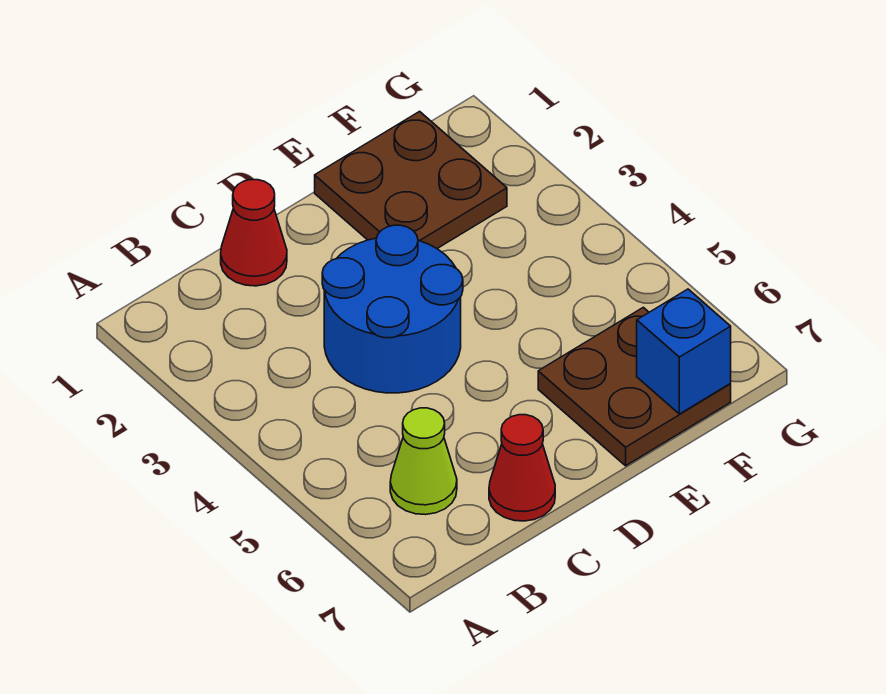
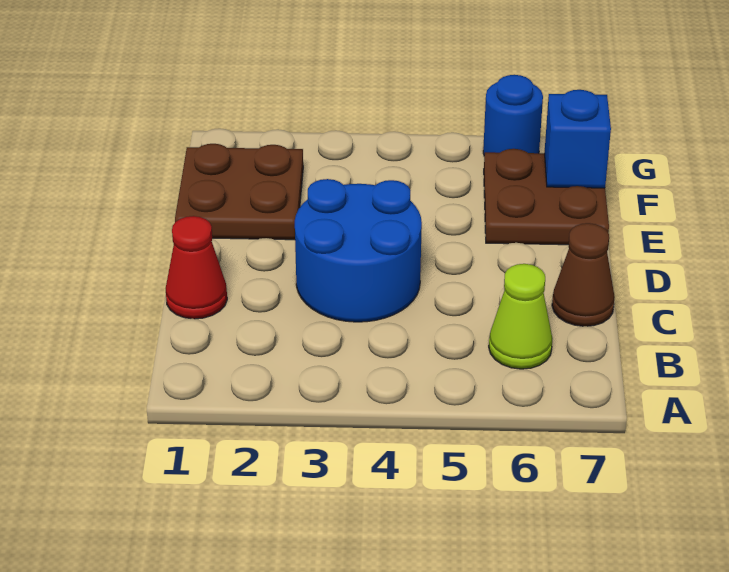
red cone C7 level 1 -> brown cone C7 level 1
none -> blue round brick G6 level 1

